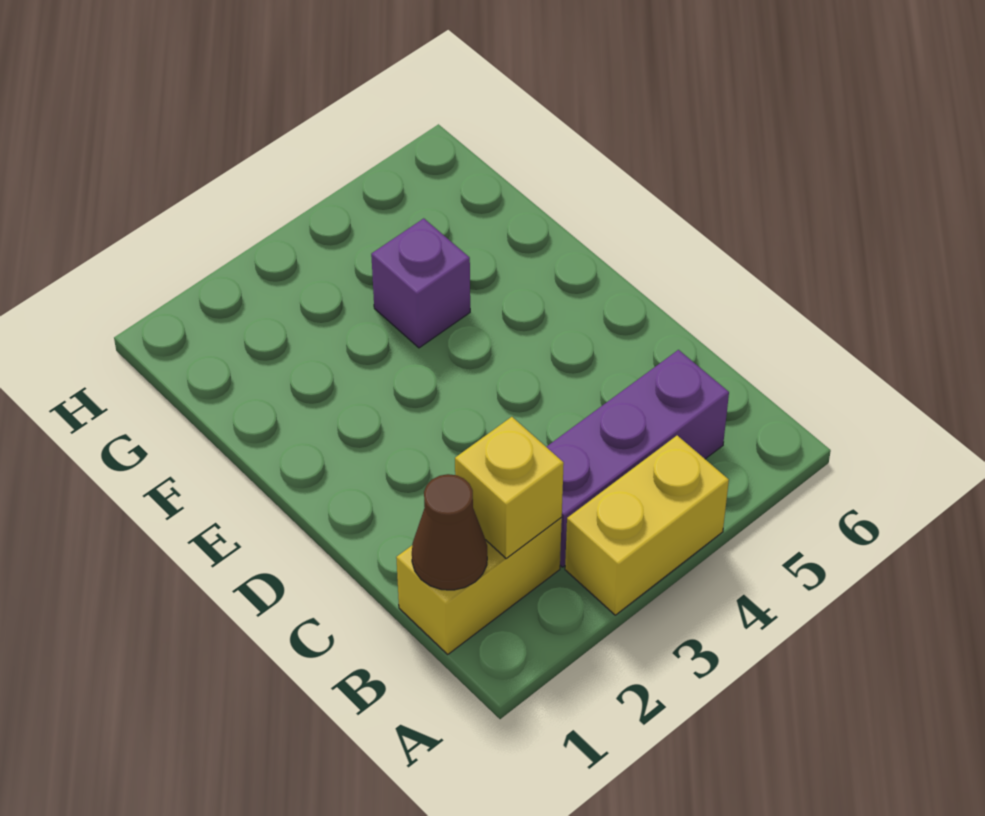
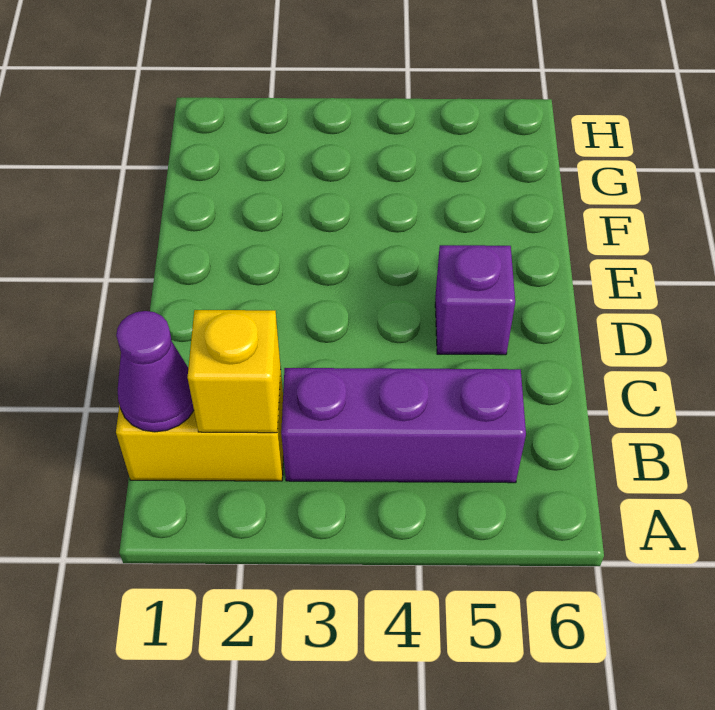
yellow brick A3:A4 level 1 -> none
brown cone B1 level 2 -> purple cone B1 level 2
purple brick F4 level 1 -> purple brick D5 level 1

